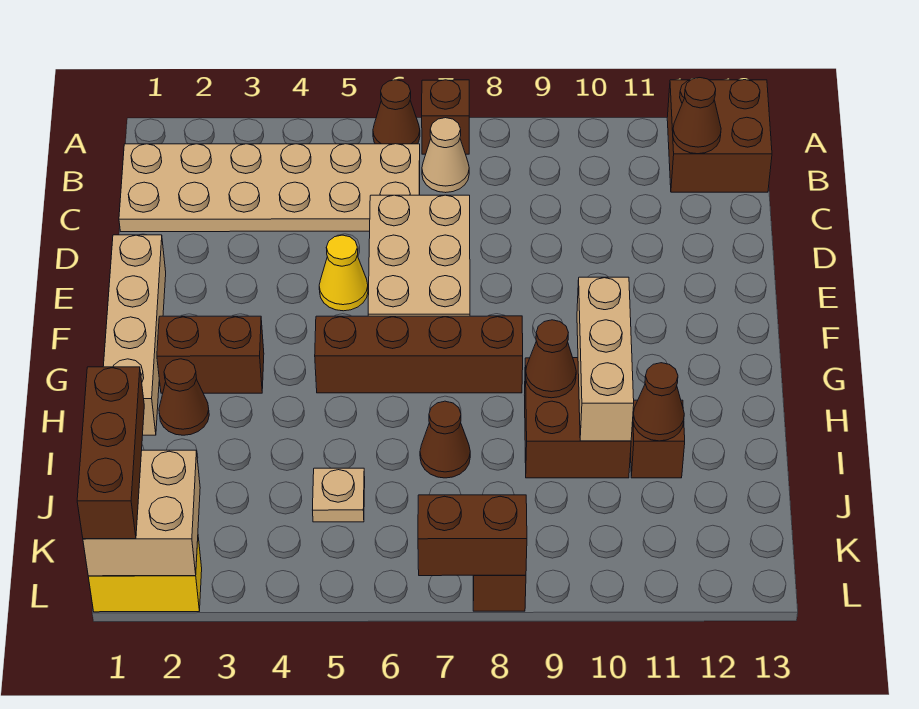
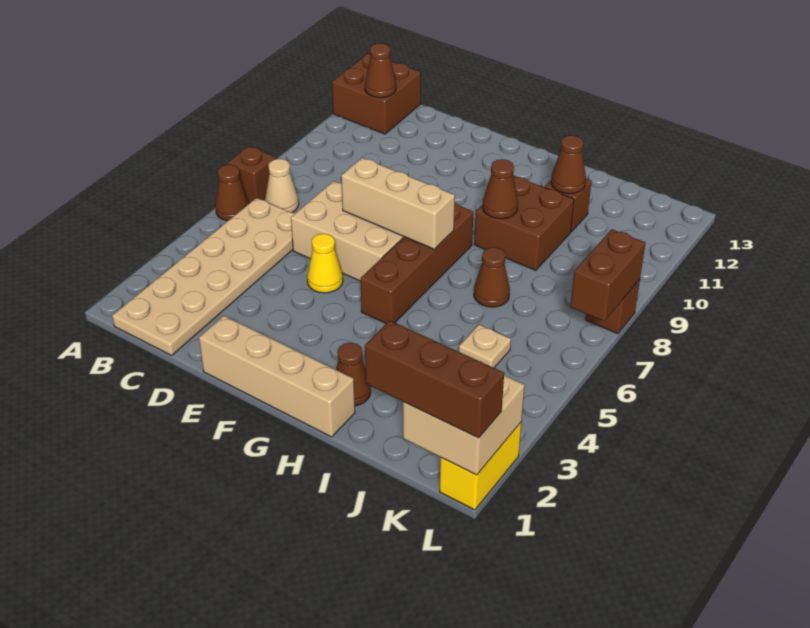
brown brick G2:G3 level 1 -> none
tan brick G10:I10 level 2 -> tan brick E7:G7 level 2

